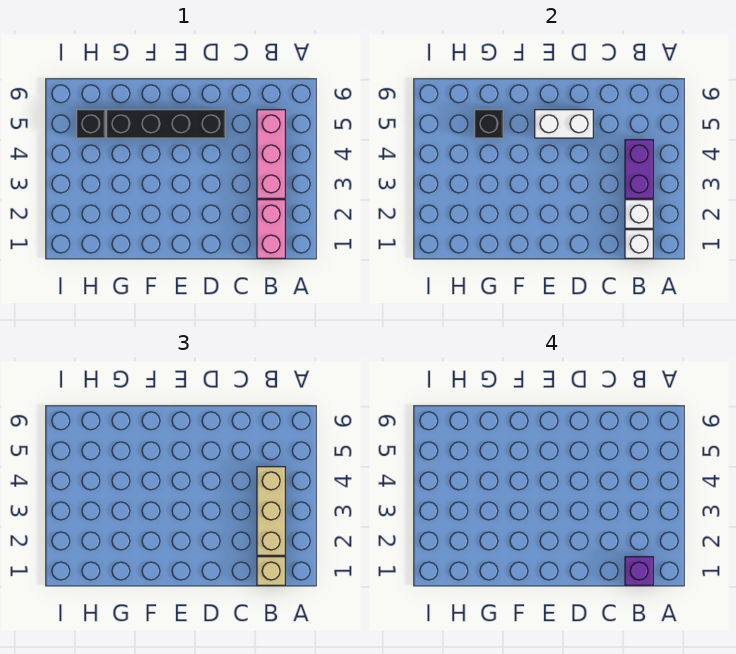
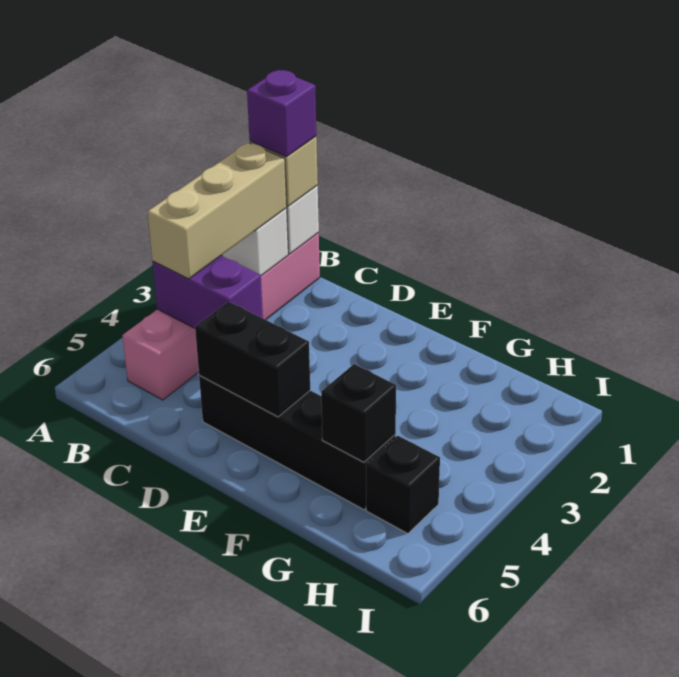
purple brick B3:B4 level 2 -> purple brick B4:C4 level 2
white brick D5:E5 level 2 -> black brick D5:E5 level 2

